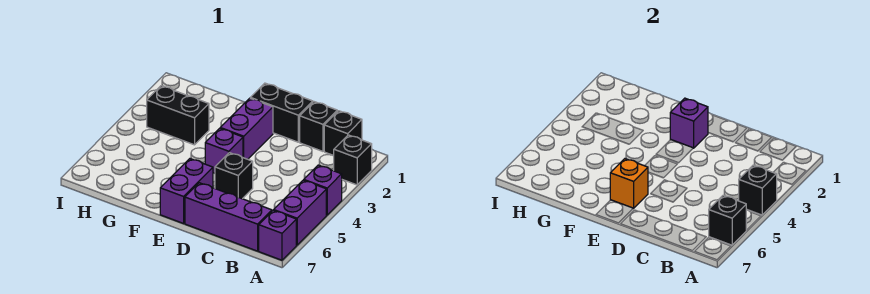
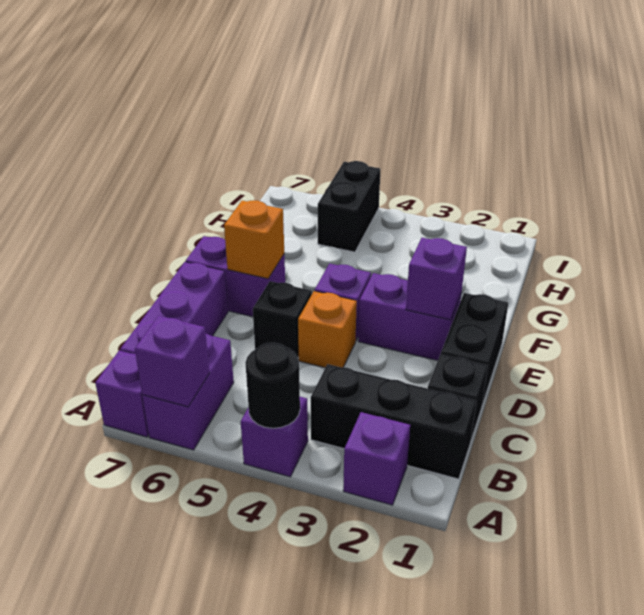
black brick A2 level 1 -> purple brick A2 level 1
black brick A4 level 2 -> black round brick A4 level 2
purple brick A5:A6 level 1 -> purple brick A6:B6 level 1
black brick A6 level 2 -> purple brick A6 level 2
black brick B1 level 1 -> black brick B1:B3 level 1
none -> orange brick D4 level 1
black brick G3:H3 level 1 -> black brick H5:I5 level 1

